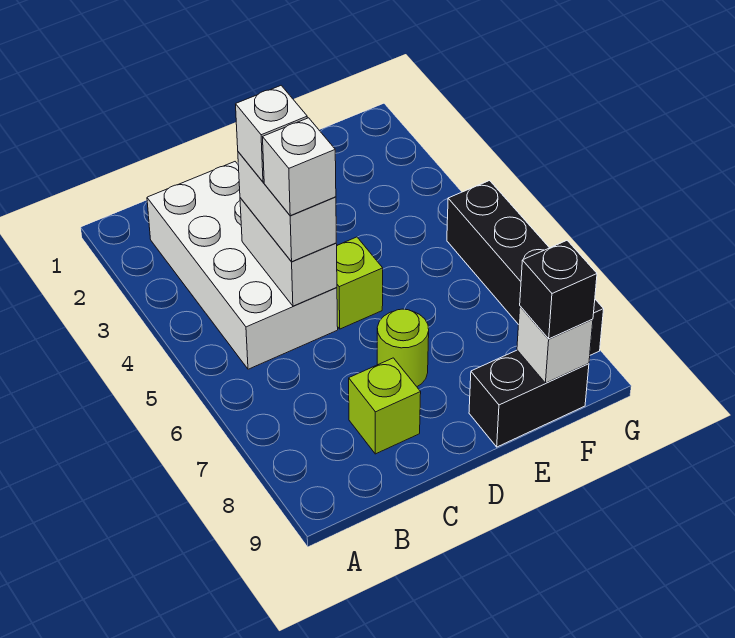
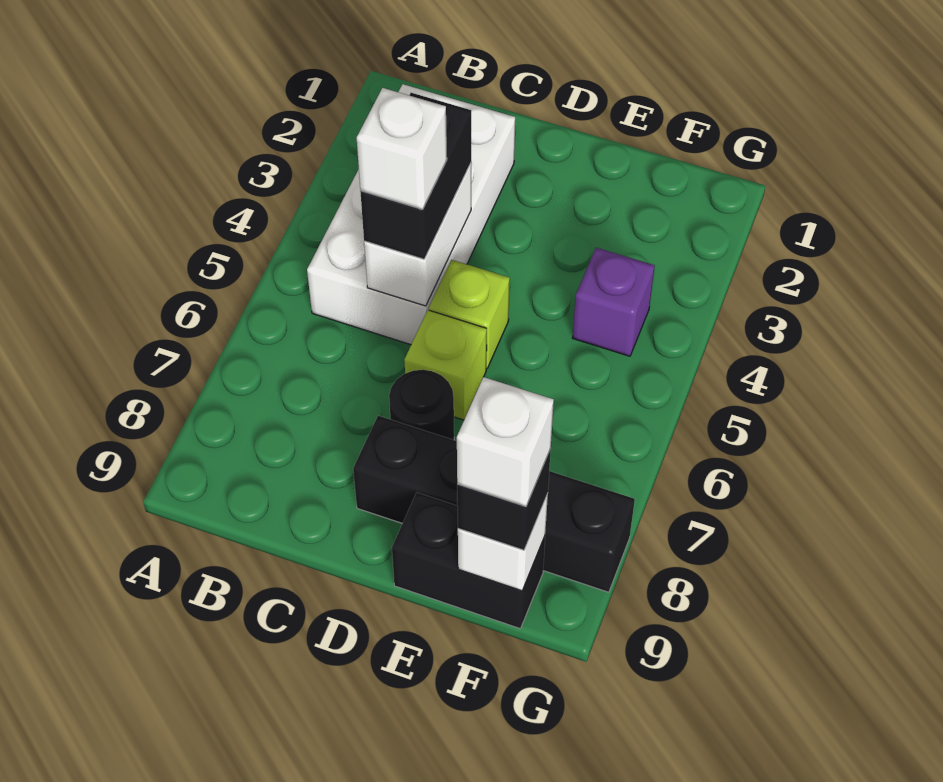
white brick C4:C5 level 3 -> black brick C4:C5 level 3
white brick C4 level 4 -> white brick F9 level 4
lime brick C8 level 1 -> lime brick D6 level 1
lime round brick D7 level 1 -> black round brick D7 level 1
none -> purple brick F4 level 1
black brick G5:G8 level 1 -> black brick D8:G8 level 1

